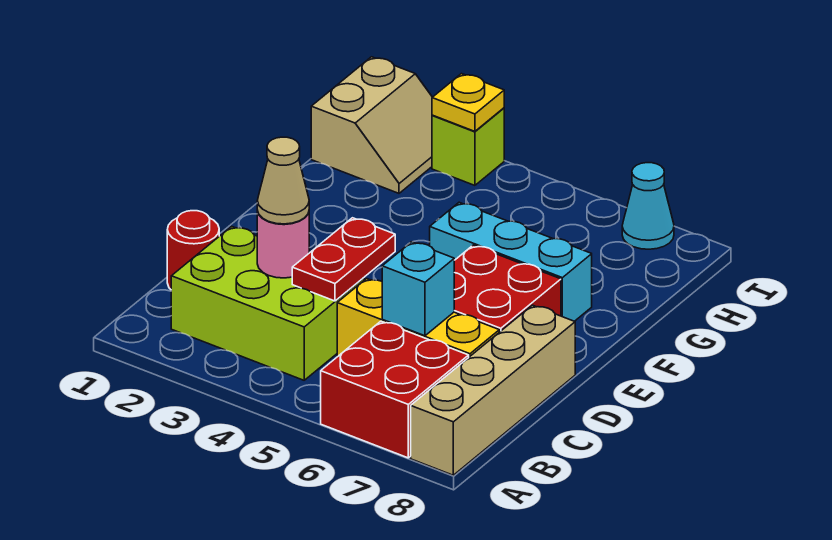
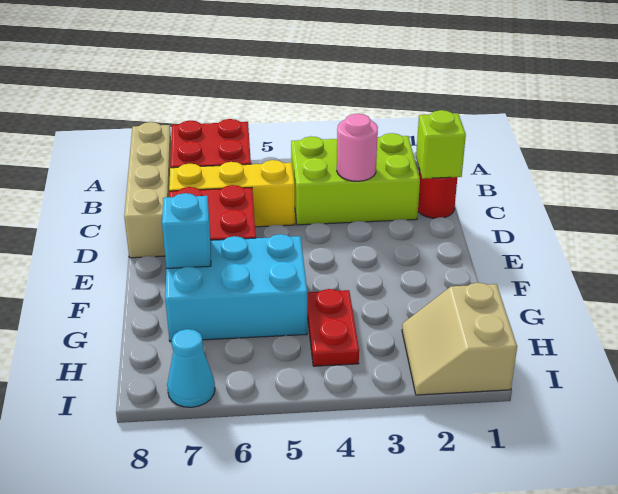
tan cone C3 level 3 -> none
red plate C4:D4 level 2 -> red plate G4:H4 level 1
cyan brick C6 level 2 -> cyan brick F7 level 2
cyan brick F5:F7 level 1 -> cyan brick F5:G7 level 1
lime brick I3 level 1 -> lime brick C1 level 2
yellow plate I3 level 2 -> none

